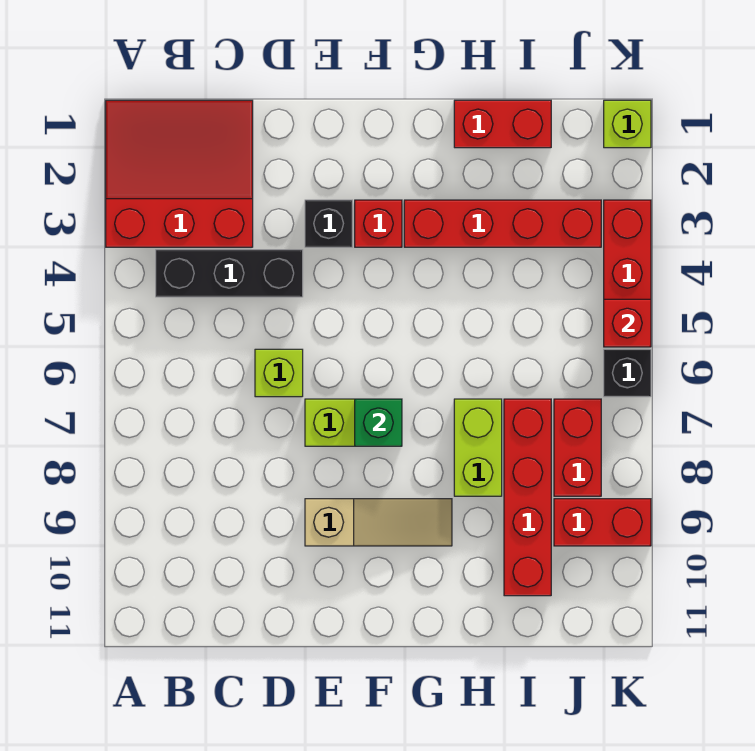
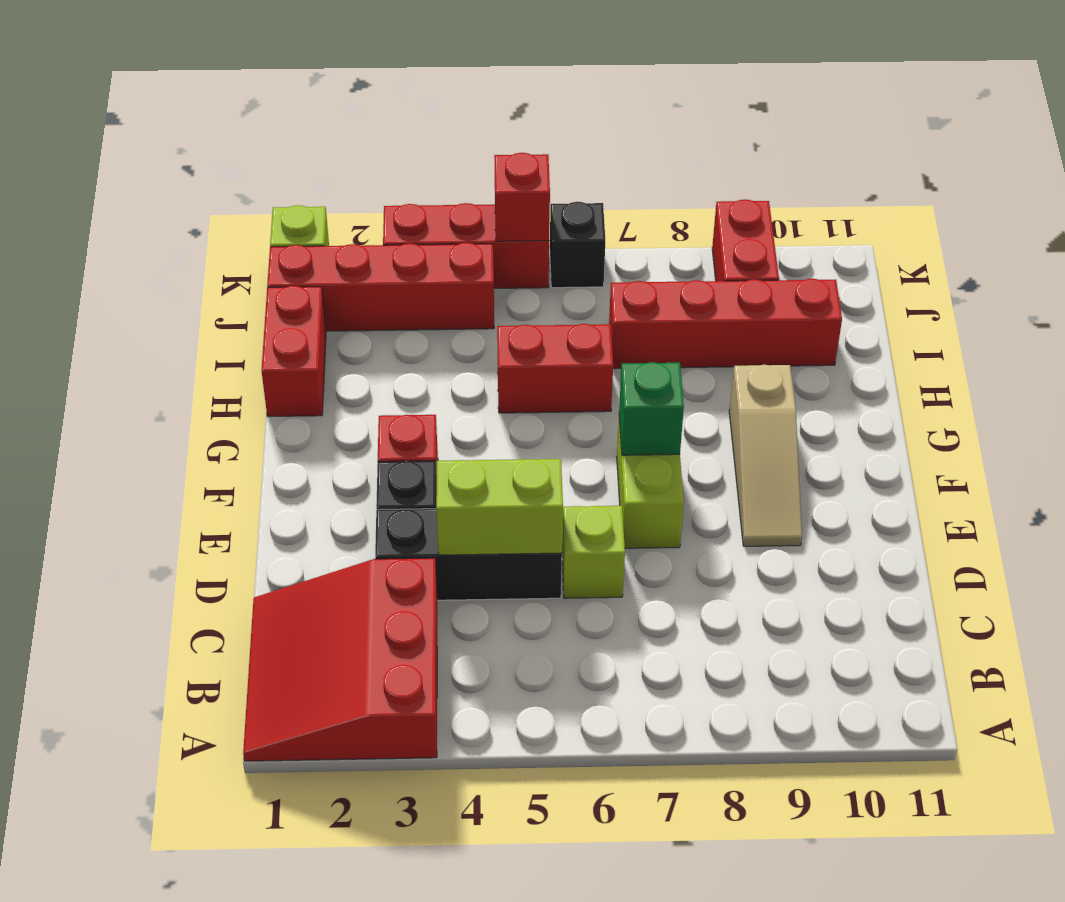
black brick B4:D4 level 1 -> black brick D3:D5 level 1
tan slope E9:G9 level 1 top E -> tan slope E9:G9 level 1 top G
red brick G3:J3 level 1 -> red brick J1:J4 level 1
lime brick H7:H8 level 1 -> lime brick D4:D5 level 2
red brick J7:J8 level 1 -> red brick H5:H6 level 1

